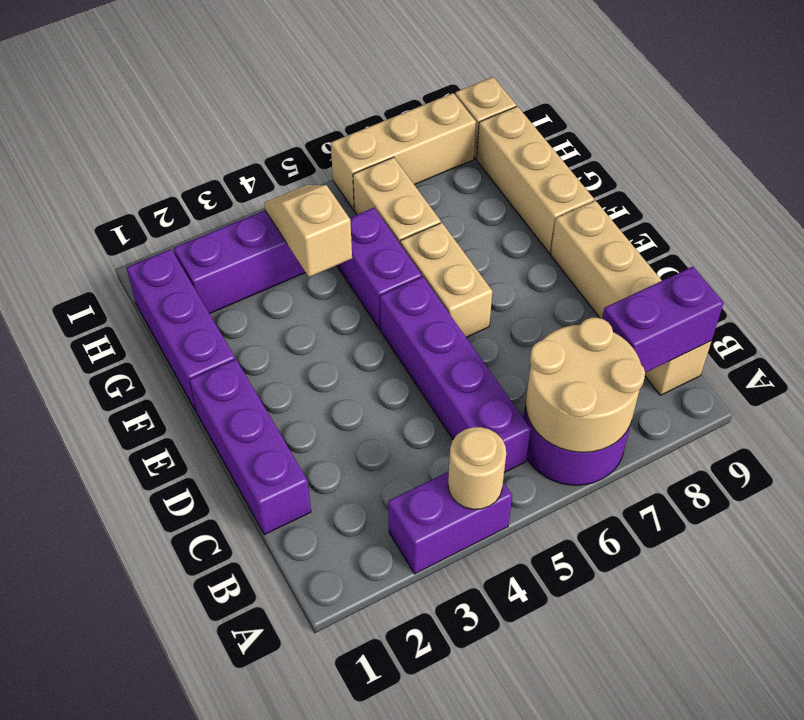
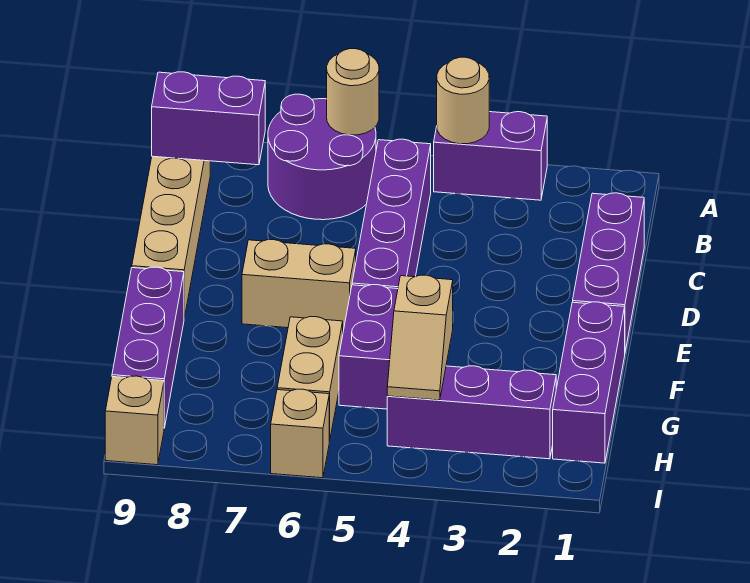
tan round brick A6:B7 level 2 -> tan round brick A6 level 2
tan brick E6:F6 level 1 -> tan brick E6:E7 level 1
tan brick F9:H9 level 1 -> purple brick F9:H9 level 1
tan brick I6:I8 level 1 -> tan brick I6 level 1

